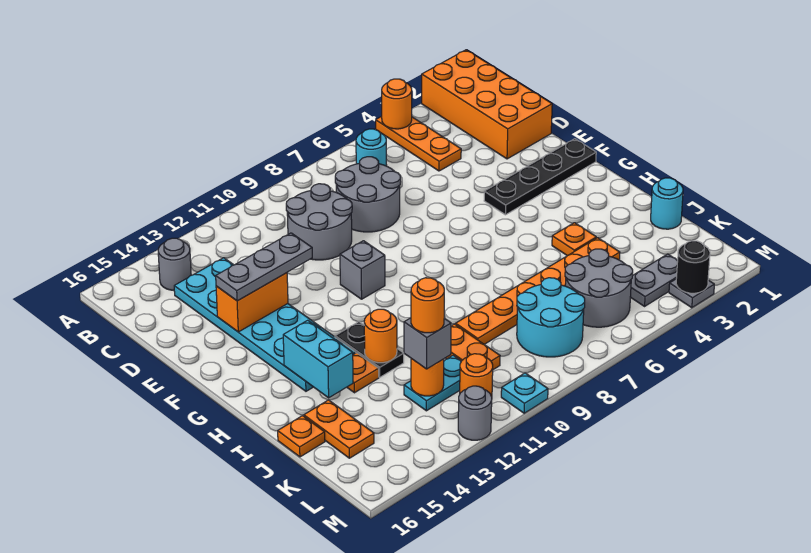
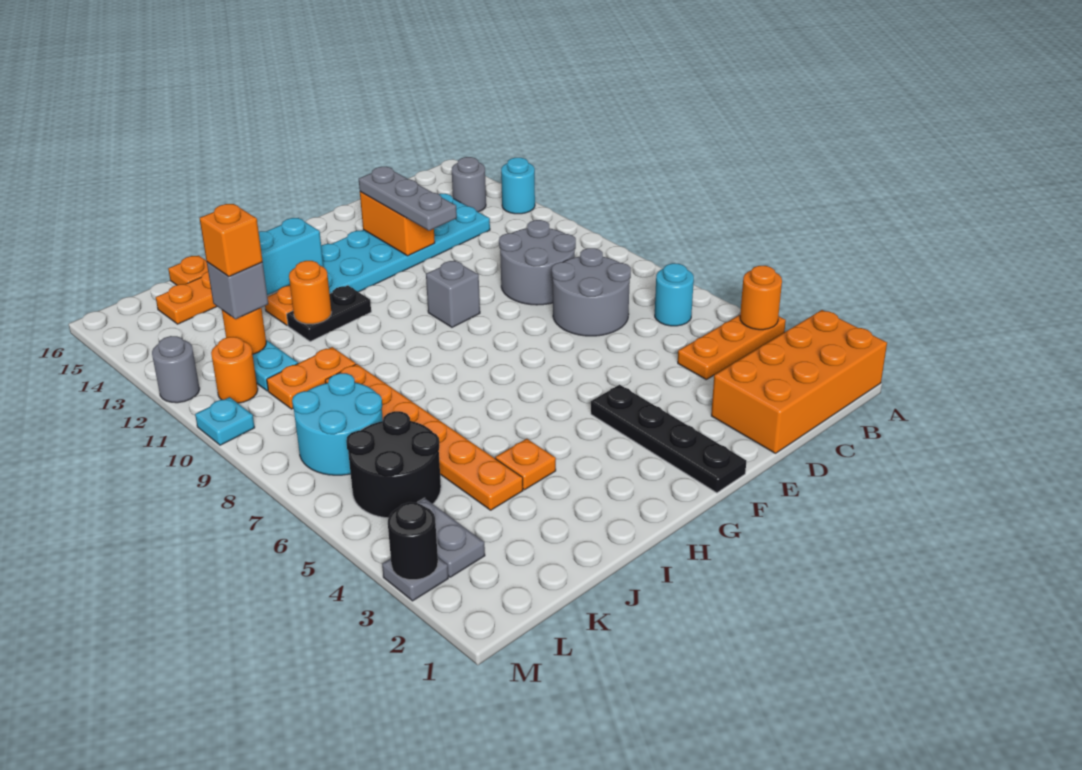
cyan round brick J1 level 1 -> cyan round brick A13 level 1
grey round brick K5:L6 level 1 -> black round brick K5:L6 level 1
orange round brick K12 level 4 -> orange brick K12 level 4

